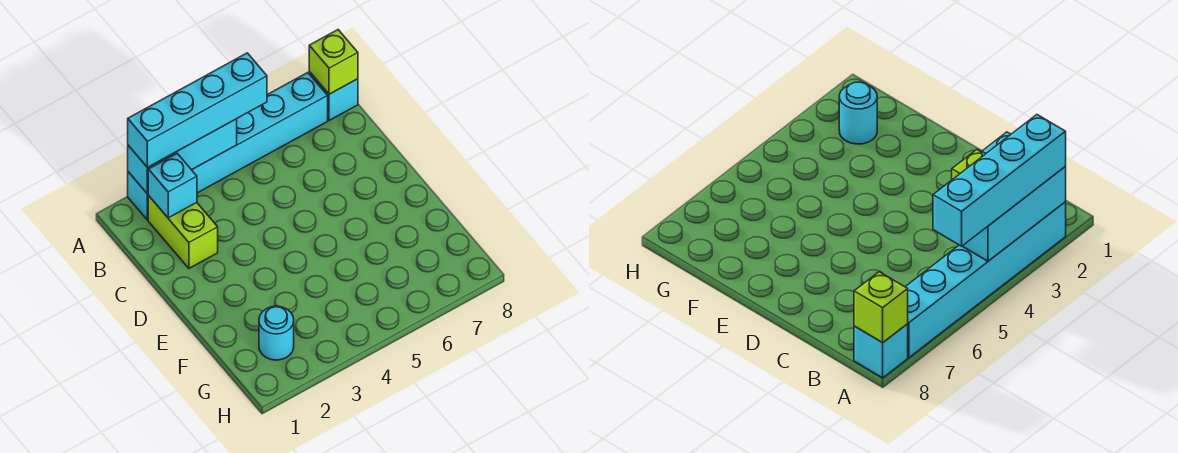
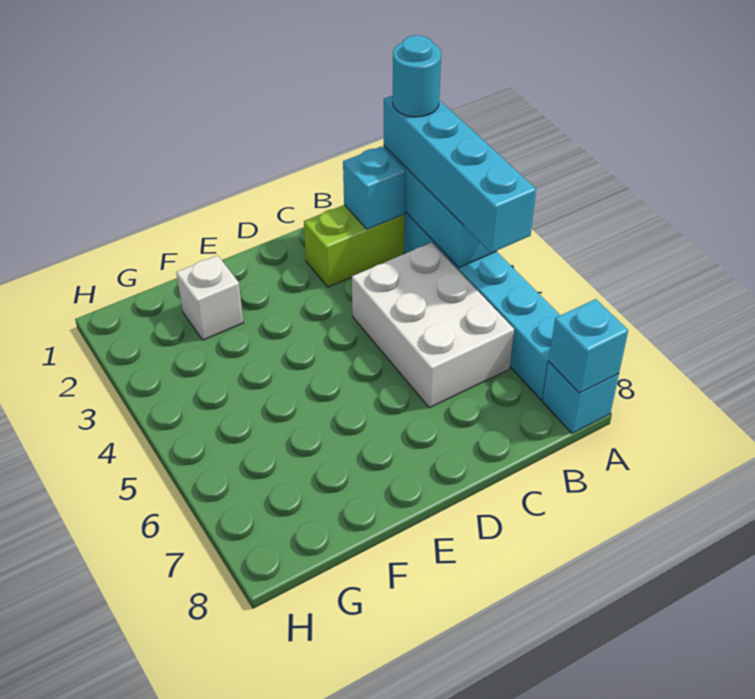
lime brick A8 level 2 -> cyan brick A8 level 2
none -> white brick B4:C6 level 1
none -> white brick F2 level 1
cyan round brick G2 level 1 -> cyan round brick A2 level 4

